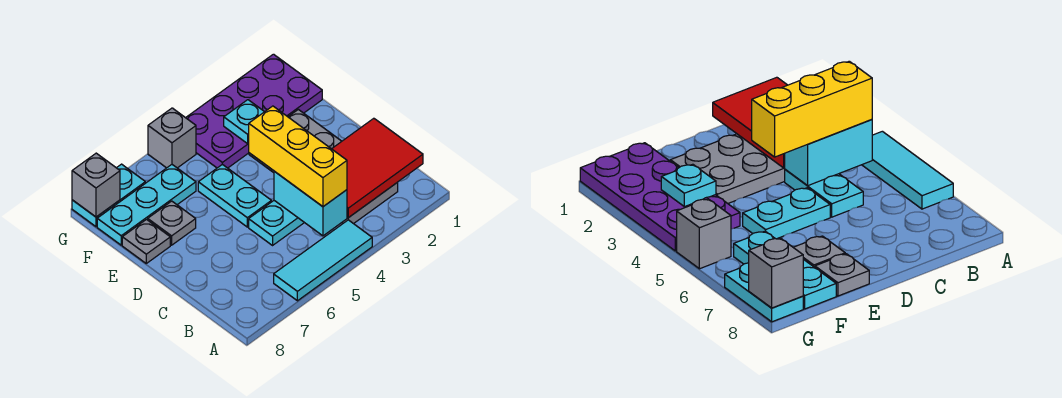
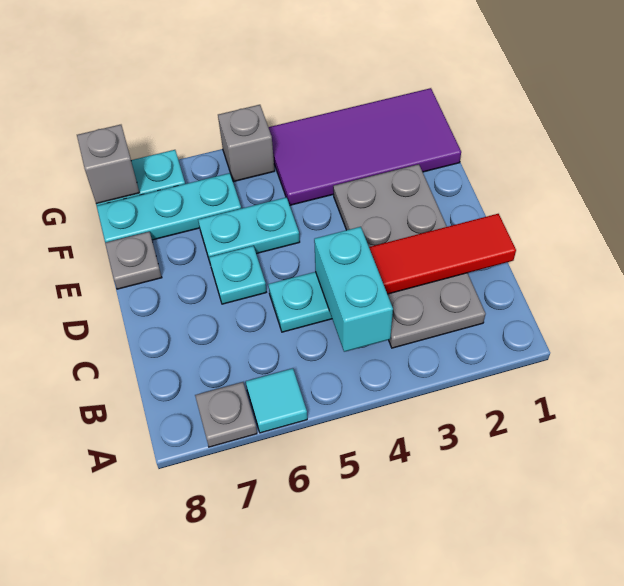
cyan tile A4:A6 level 1 -> cyan tile A6 level 1
red tile B1:C3 level 2 -> red tile C1:C3 level 2
yellow brick B4:D4 level 3 -> none
cyan plate D5:E5 level 1 -> cyan plate E5:E6 level 1
grey plate E7 level 1 -> grey plate A7 level 1
purple plate F1:G4 level 1 -> purple tile F1:G4 level 1
cyan plate F3 level 2 -> cyan plate D6 level 1

